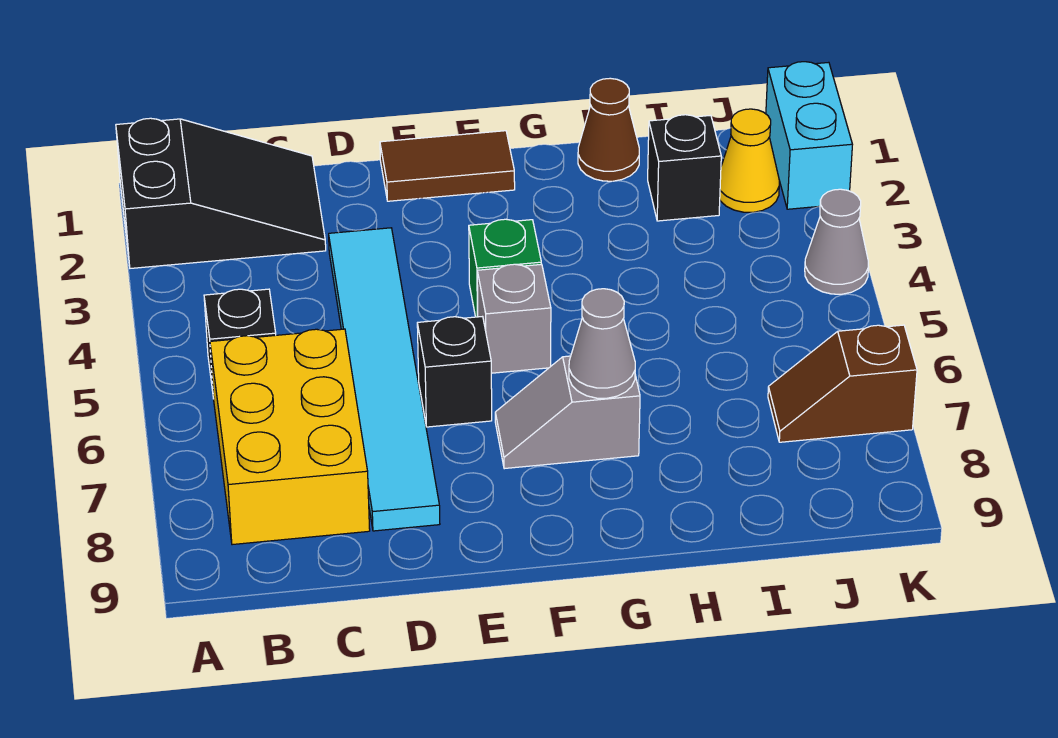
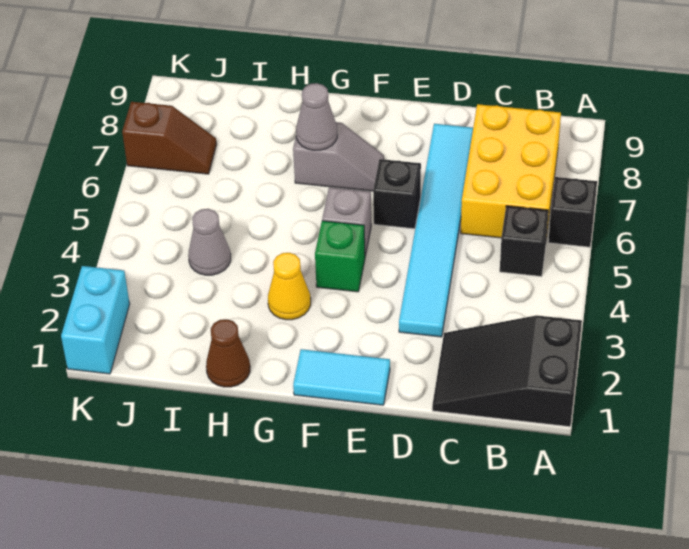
brown tile E1:F1 level 1 -> cyan tile E1:F1 level 1
black brick I2 level 1 -> black brick A6 level 1
yellow cone J2 level 1 -> yellow cone G3 level 1
grey cone K4 level 1 -> grey cone I4 level 1

